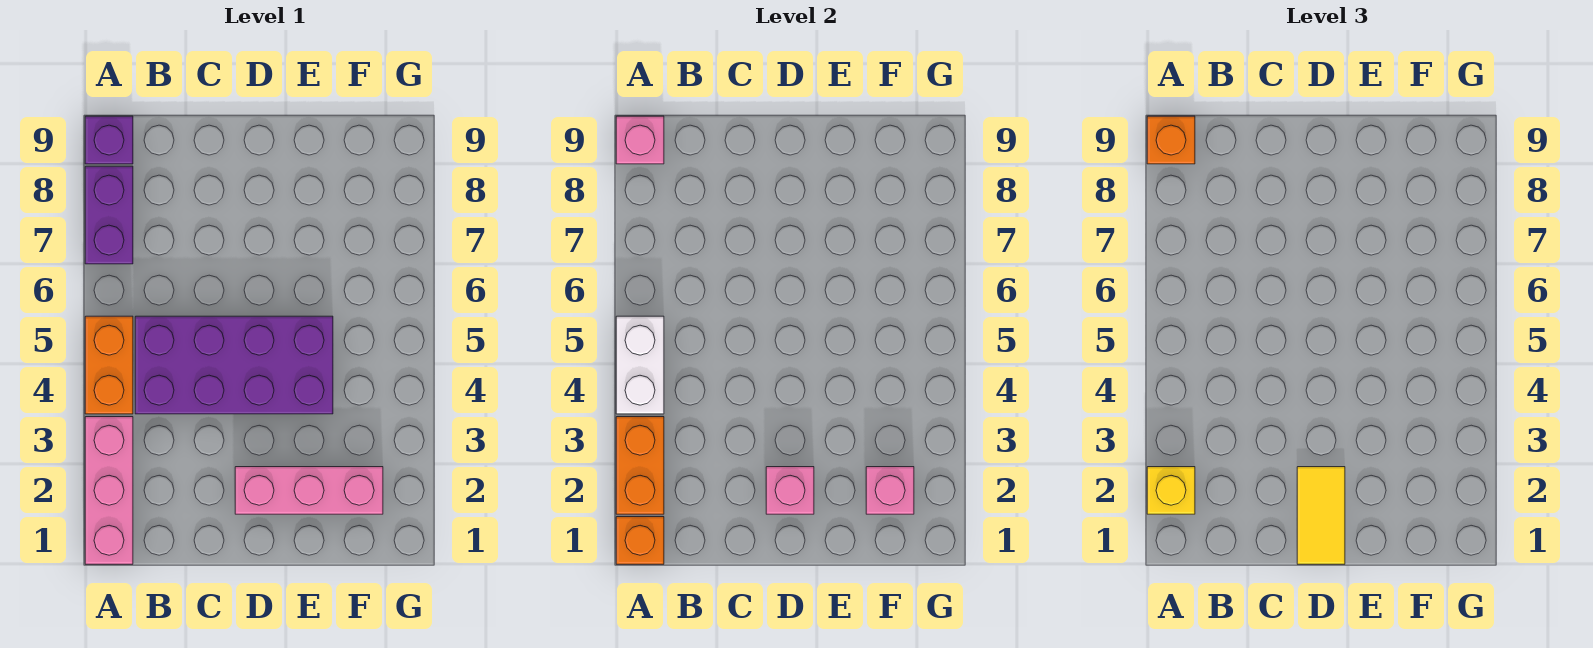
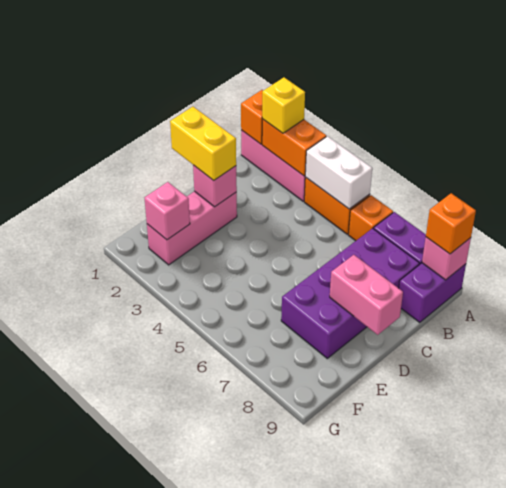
none -> orange brick A6 level 1
purple brick A9 level 1 -> purple brick A9:B9 level 1
purple brick B4:E5 level 1 -> purple brick B7:E8 level 1
yellow tile D1:D2 level 3 -> yellow brick D1:D2 level 3
none -> pink brick D8:D9 level 2

